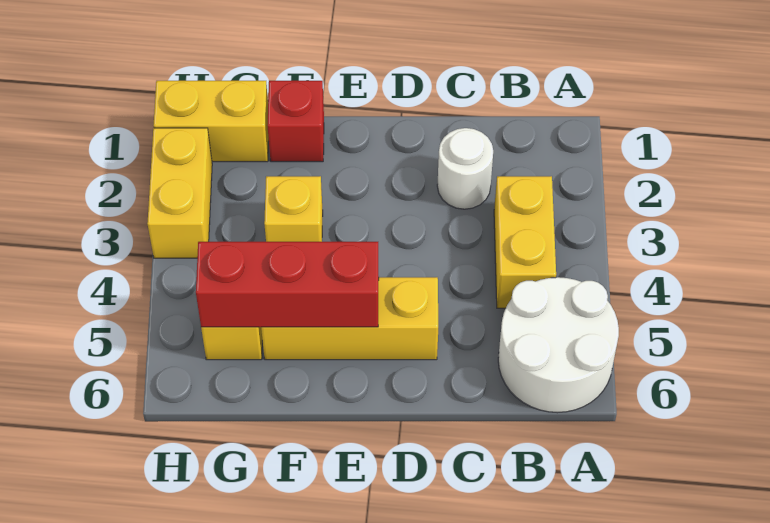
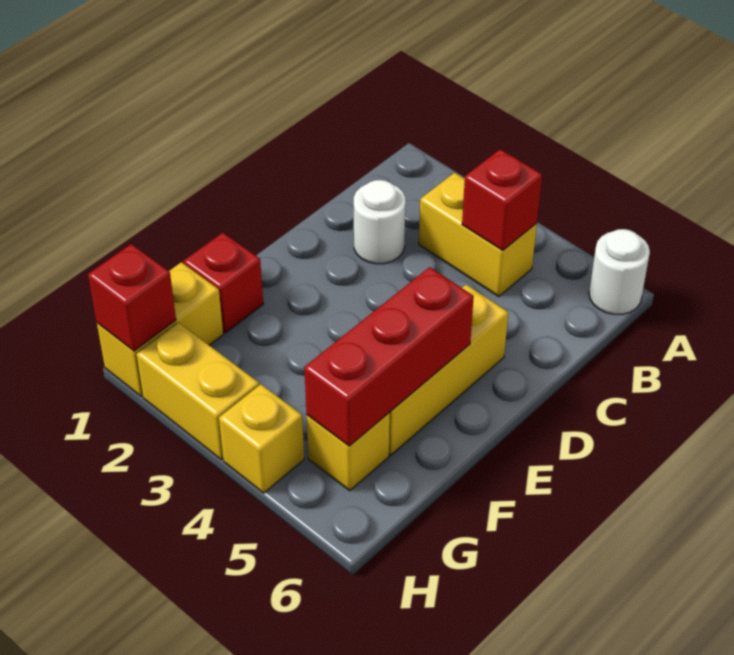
white round brick A5:B6 level 1 -> white round brick A6 level 1
none -> red brick B4 level 2
yellow brick F3 level 1 -> yellow brick H4 level 1
none -> red brick H1 level 2

